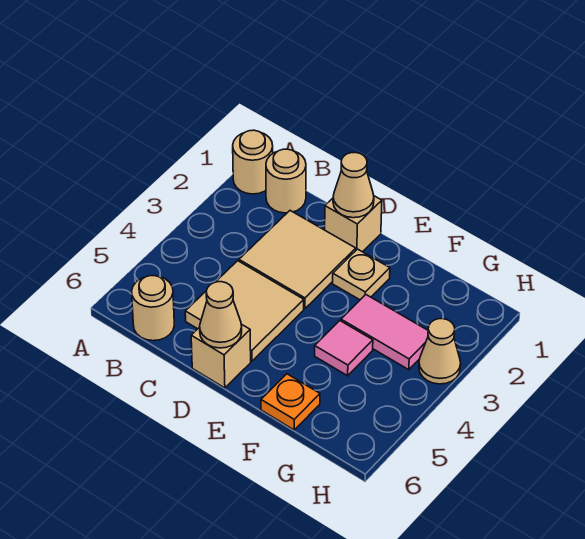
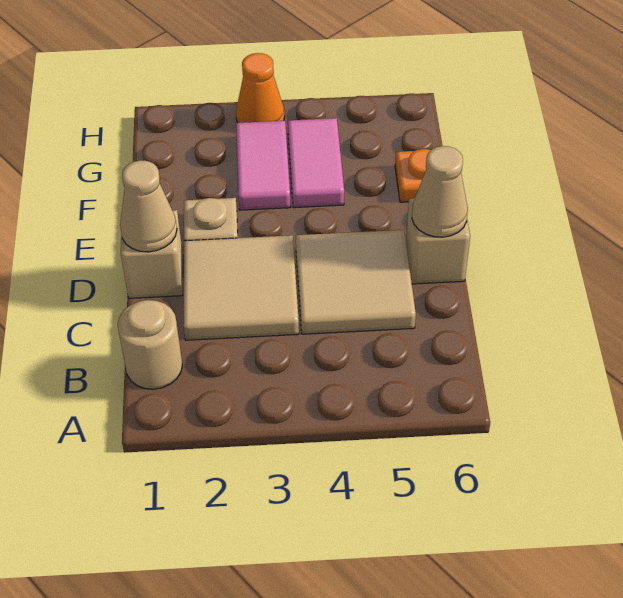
tan round brick A1 level 1 -> none
tan round brick B6 level 1 -> none
pink tile F4 level 1 -> pink tile F4:G4 level 1
tan cone H3 level 1 -> orange cone H3 level 1

